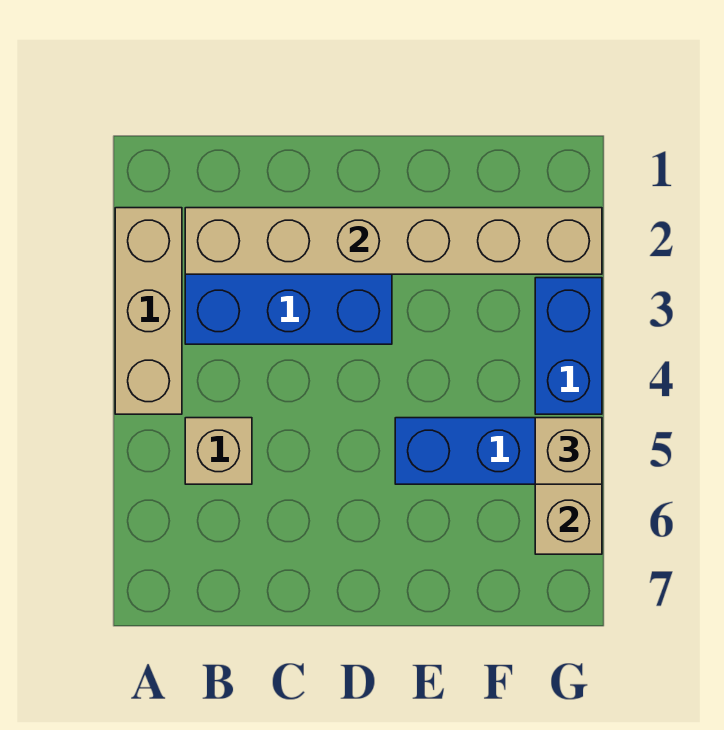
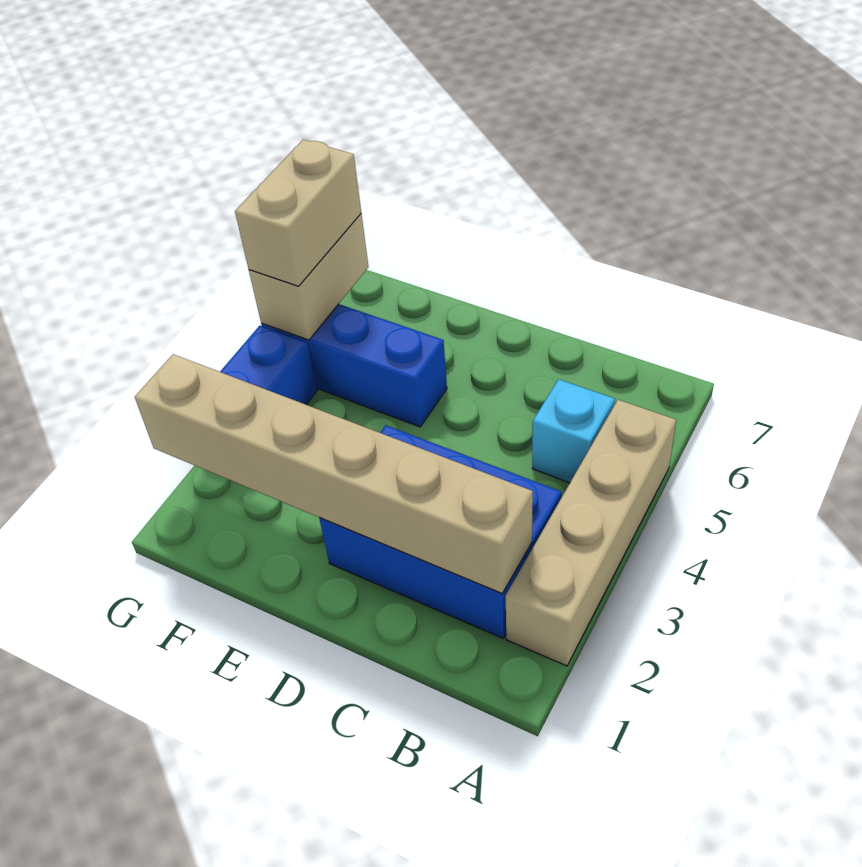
tan brick A2:A4 level 1 -> tan brick A2:A5 level 1
tan brick B5 level 1 -> cyan brick B5 level 1
tan brick G5 level 3 -> tan brick G5:G6 level 3

